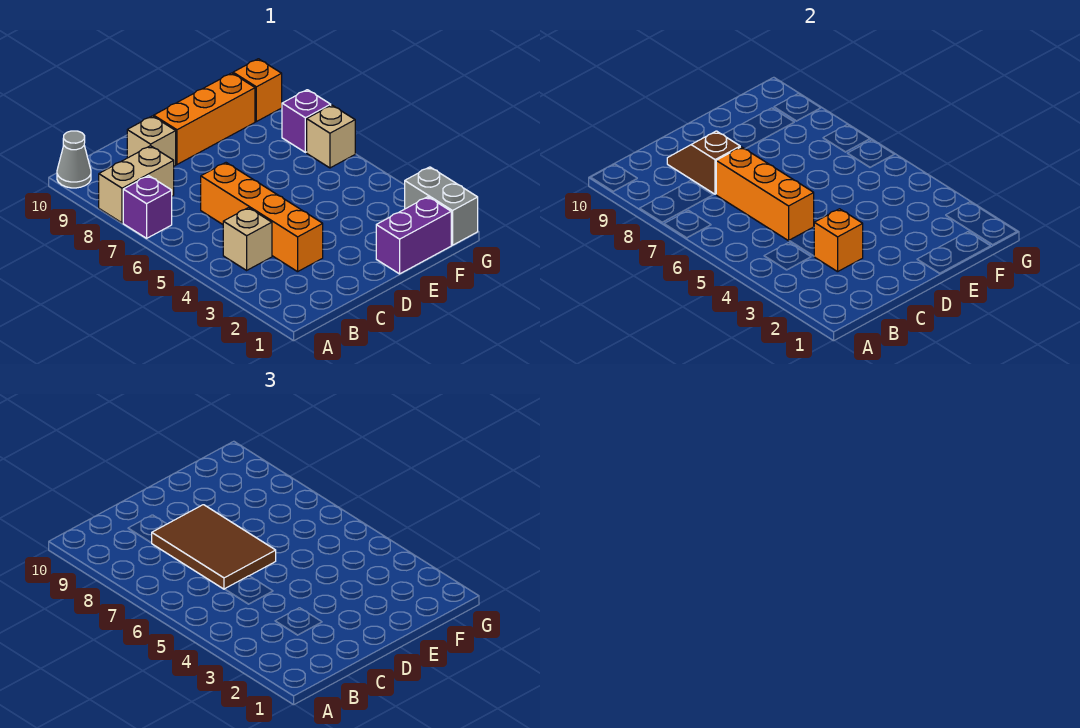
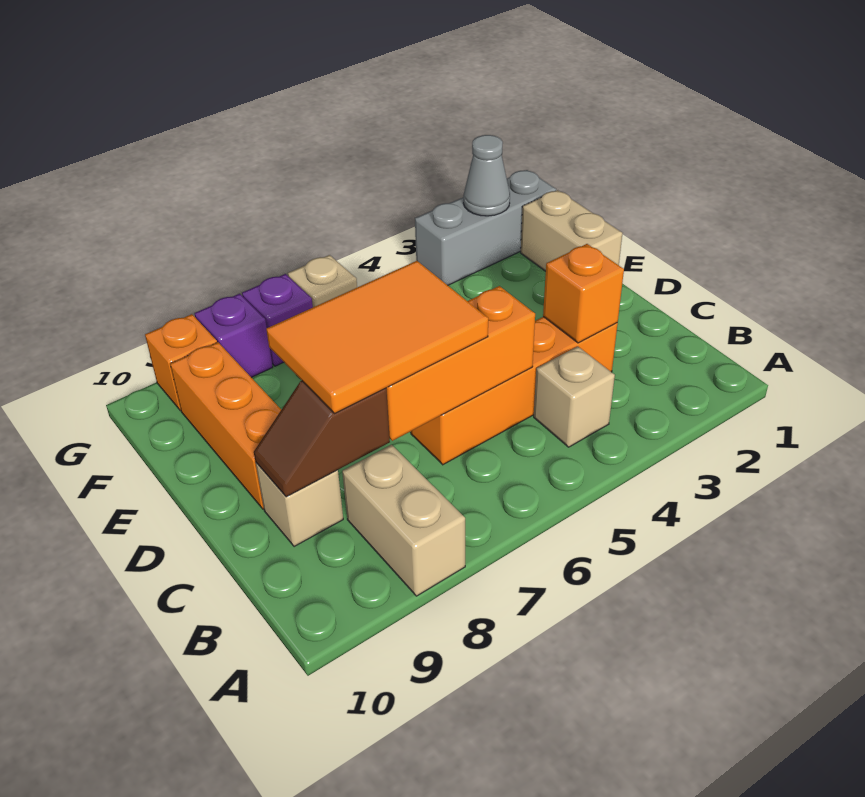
purple brick A7 level 1 -> purple brick G8 level 1
grey cone A10 level 1 -> grey cone G2 level 2
brown tile C6:D8 level 3 -> orange tile C6:D8 level 3
purple brick E1:F1 level 1 -> tan brick E1:F1 level 1
grey brick G1:G2 level 1 -> grey brick G1:G3 level 1

